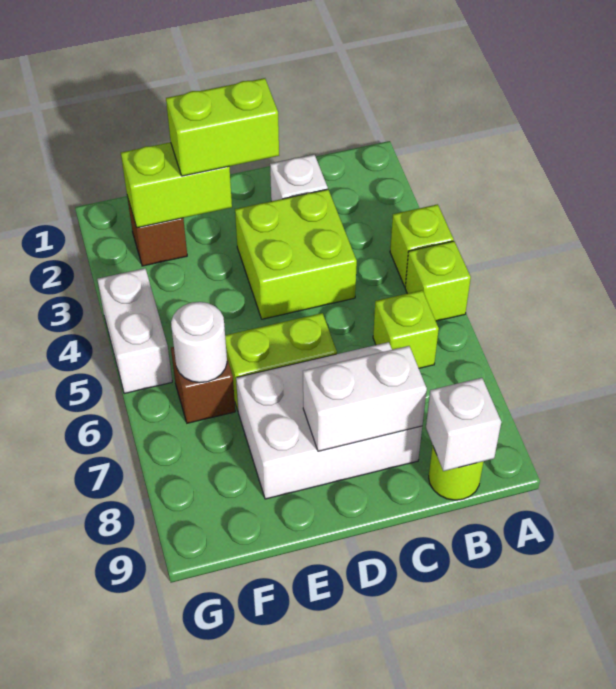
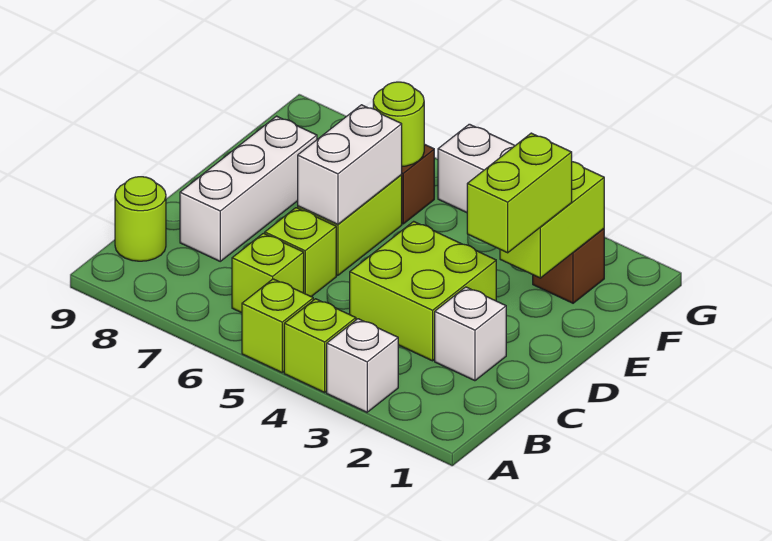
white brick B9 level 2 -> white brick A3 level 1
none -> lime brick C6 level 1
white brick C7:E8 level 1 -> white brick C8:E8 level 1
white brick C8:D8 level 2 -> white brick D6:E6 level 2
white round brick F6 level 2 -> lime round brick F6 level 2

